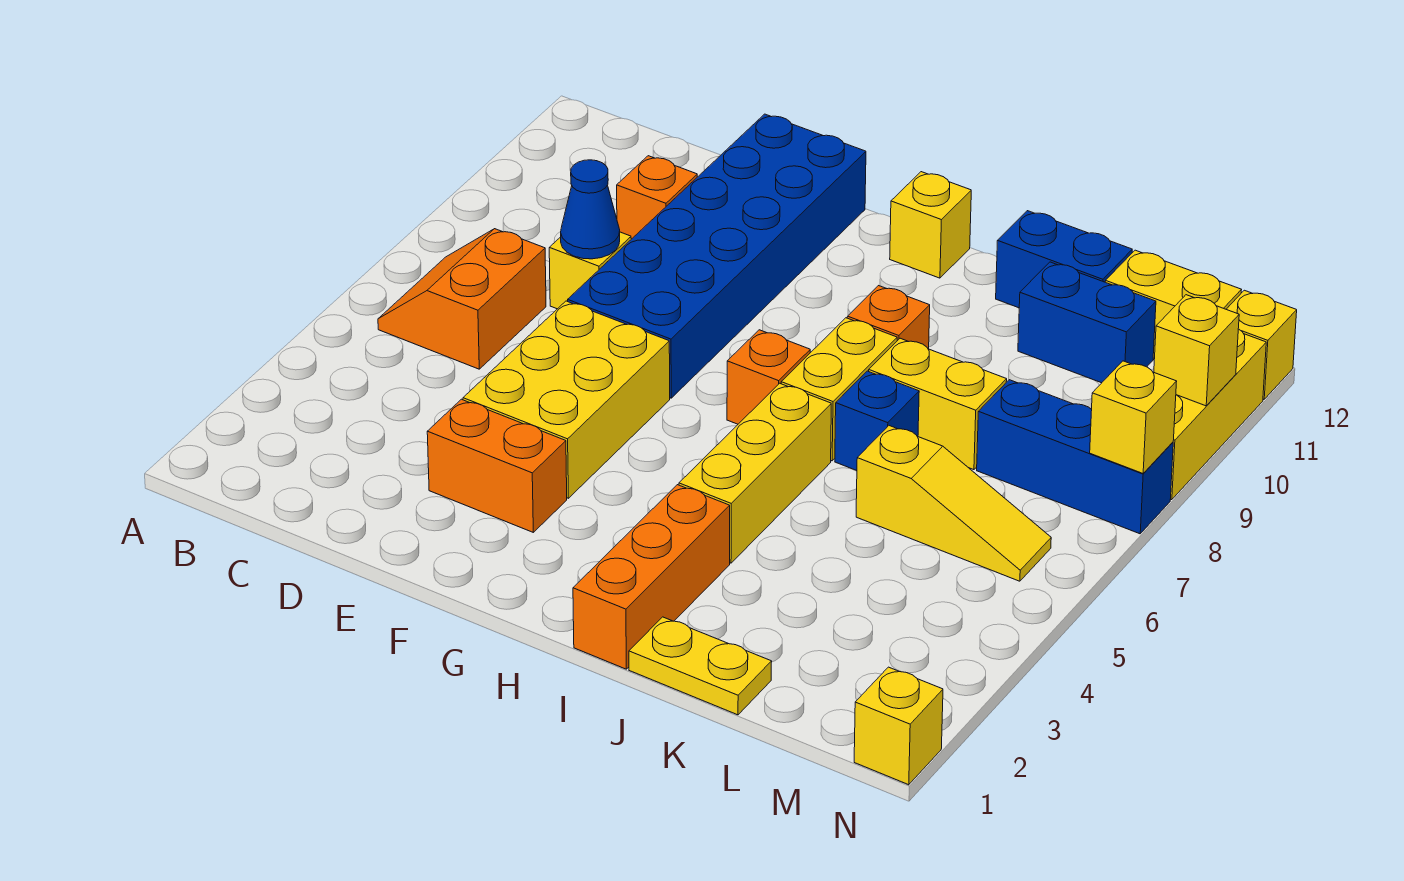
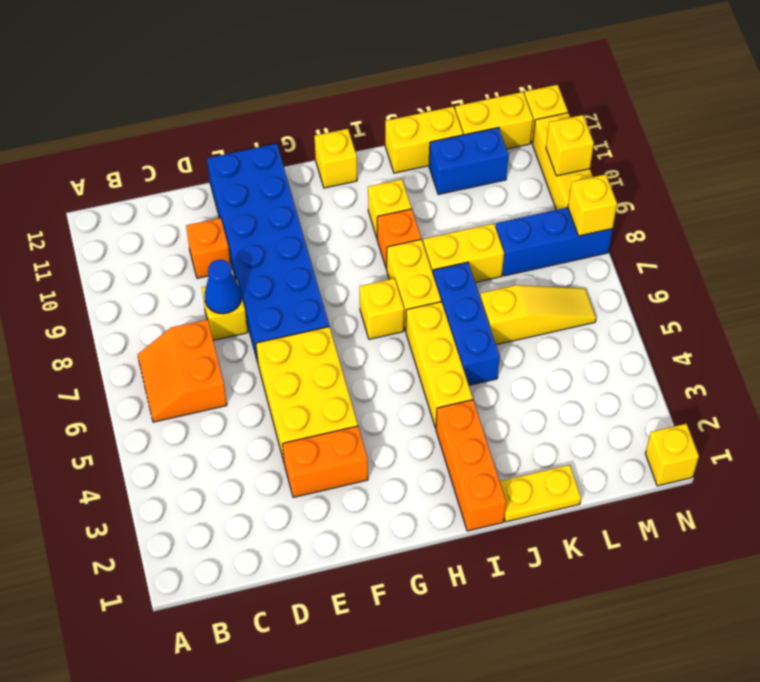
orange brick H7 level 1 -> yellow brick H7 level 1
none -> yellow brick I10 level 1
blue brick J7 level 1 -> blue brick J5:J7 level 1
blue brick J12:K12 level 1 -> yellow brick J12:K12 level 1

